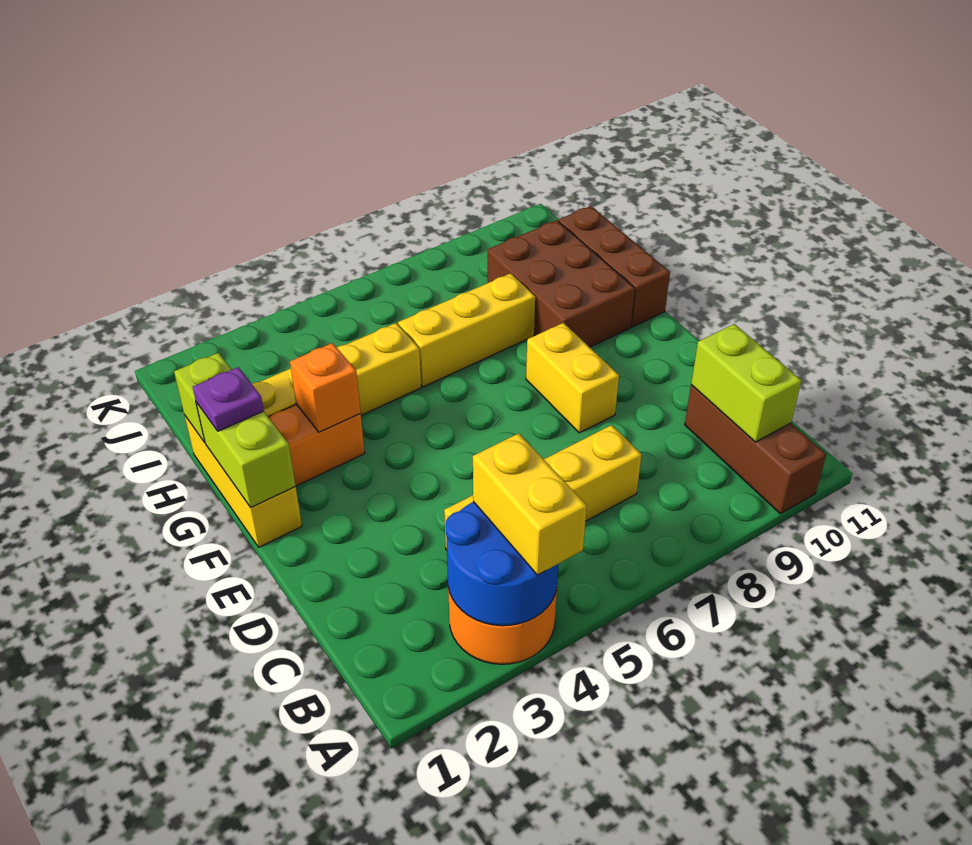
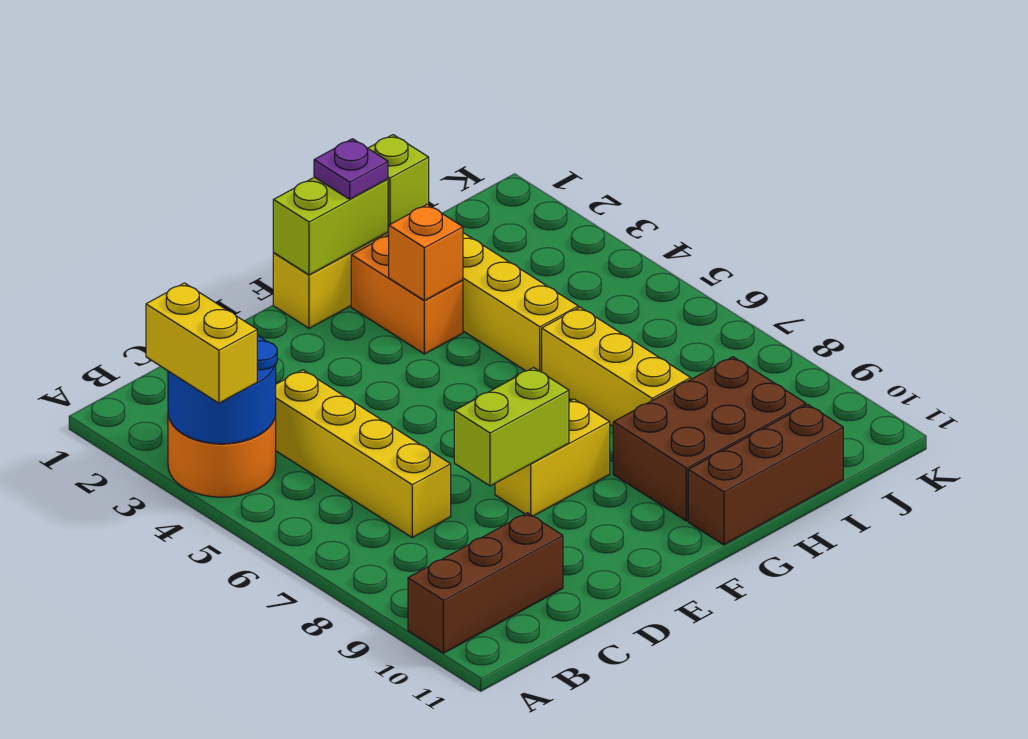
yellow brick A4:B4 level 3 -> yellow brick A3:A4 level 3
lime brick B10:C10 level 2 -> lime brick D8:E8 level 2

